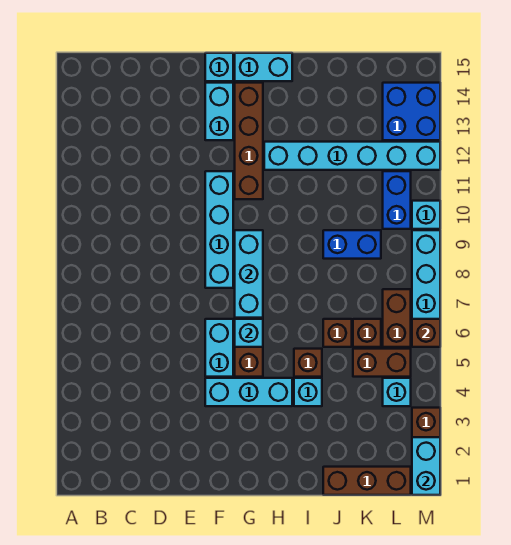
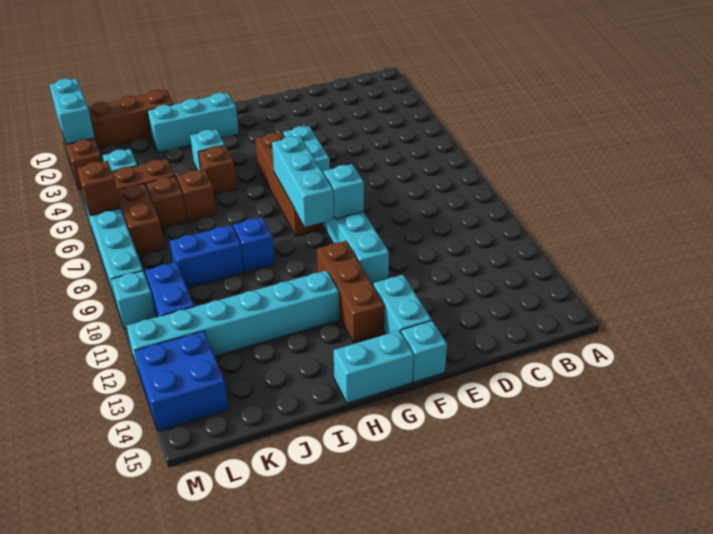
cyan brick F4:H4 level 1 -> cyan brick H2:J2 level 1
cyan brick G6 level 2 -> cyan brick F9 level 2
brown brick G11:G14 level 1 -> brown brick G11:G13 level 1
none -> blue brick I9 level 1

